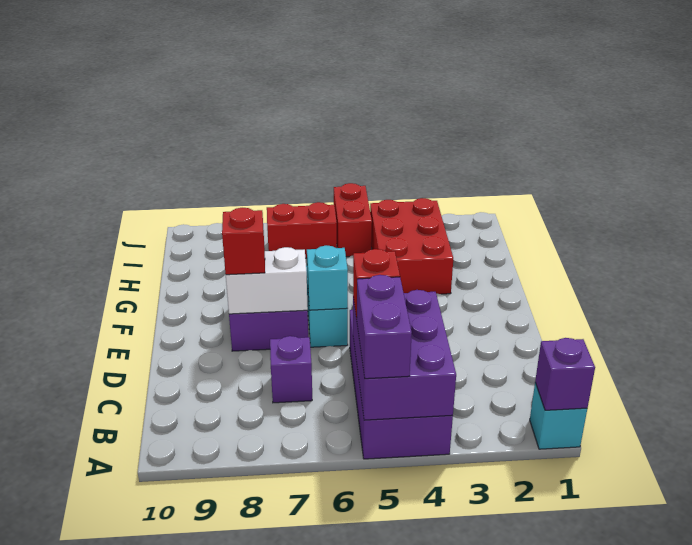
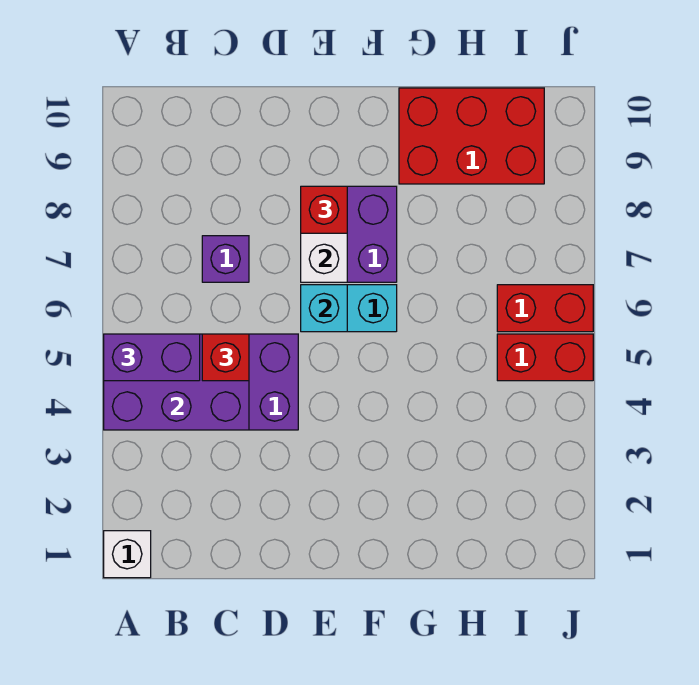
cyan brick A1 level 1 -> white brick A1 level 1
purple brick A1 level 2 -> none
red brick G3:I4 level 1 -> red brick G9:I10 level 1
red brick I6:I7 level 1 -> red brick I6:J6 level 1

